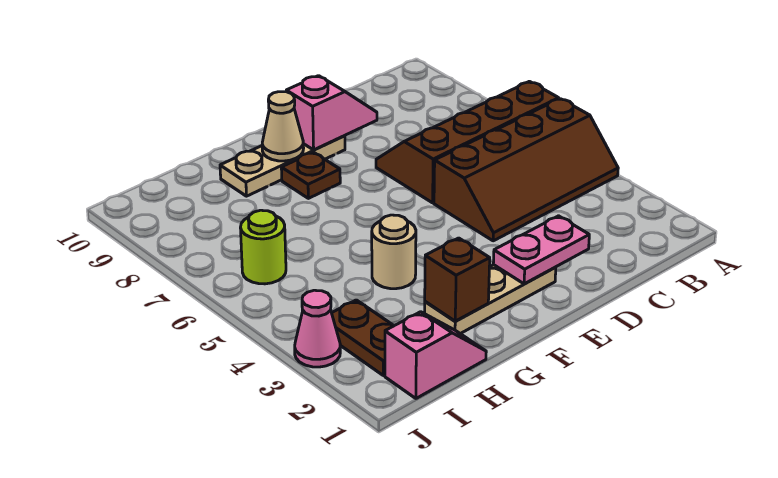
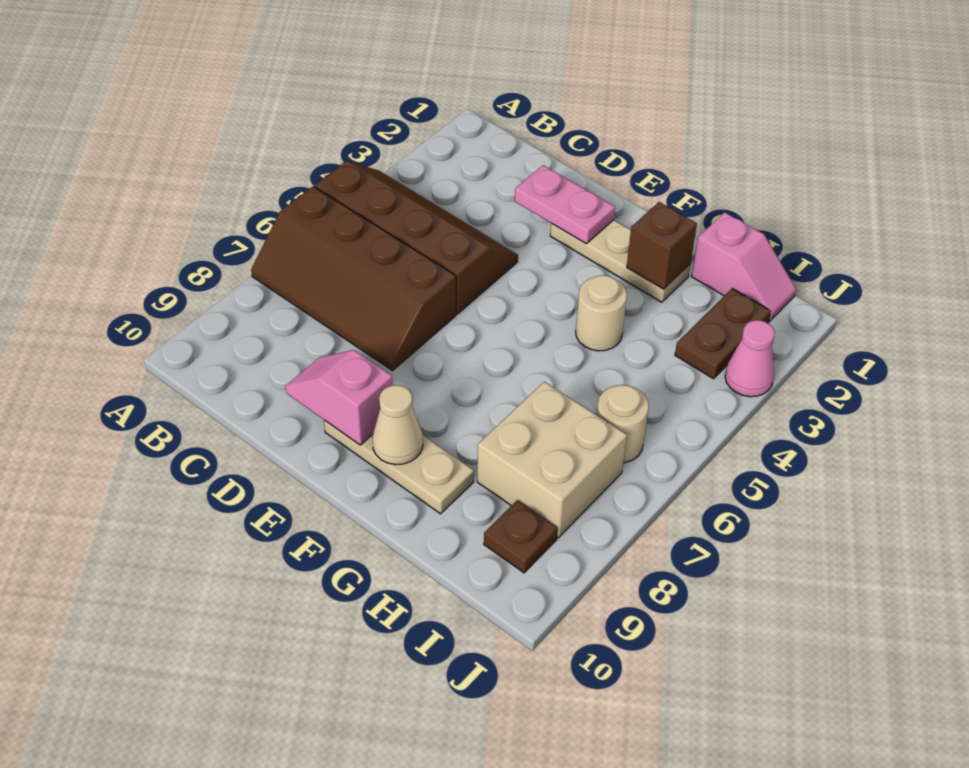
brown plate F8 level 1 -> brown plate I9 level 1
pink slope H1:I1 level 1 top I -> pink slope H1:I1 level 1 top H
none -> tan brick H7:I8 level 1
lime round brick I6 level 1 -> tan round brick I6 level 1

